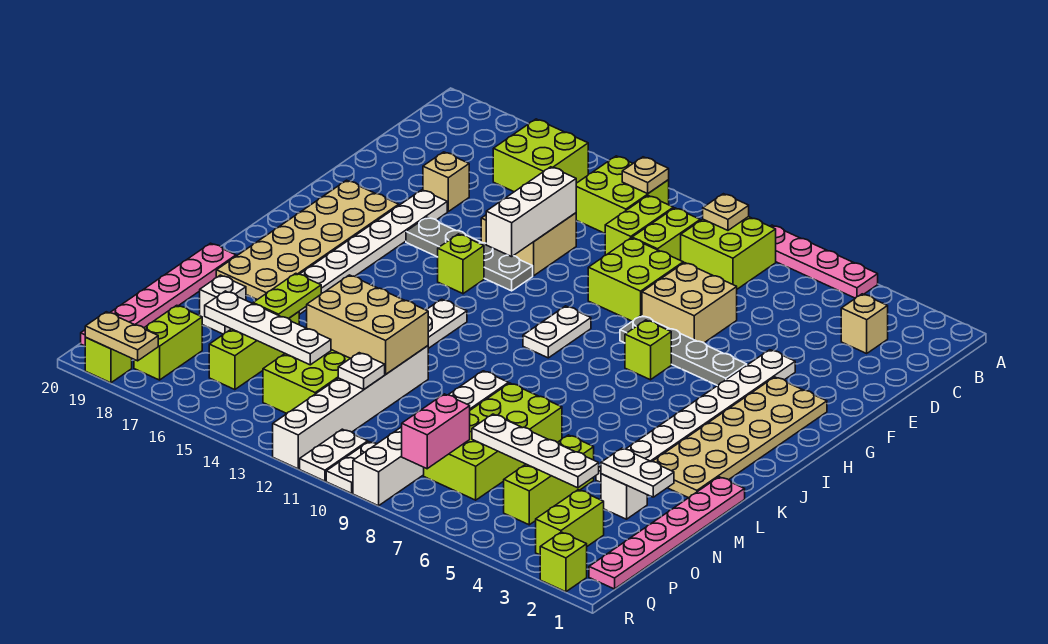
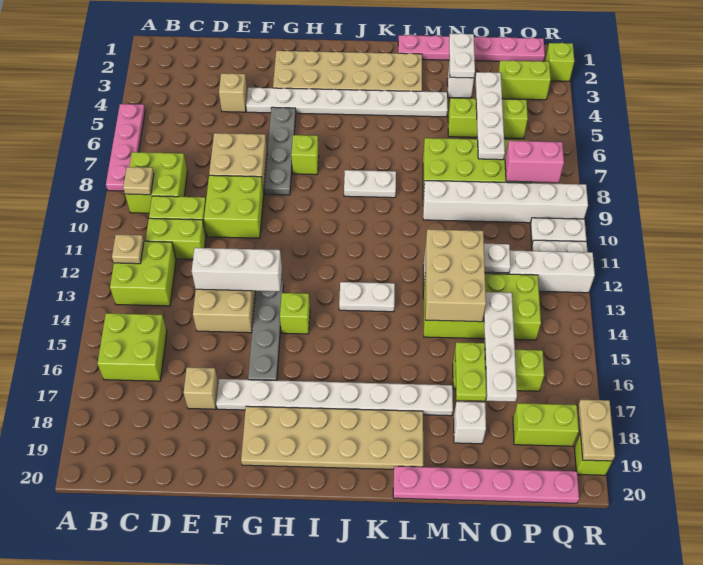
tan brick C3 level 1 -> tan brick E4 level 1
white plate H10:I10 level 1 -> white plate J8:K8 level 1
lime plate M16:N16 level 2 -> lime plate N16:N17 level 2

